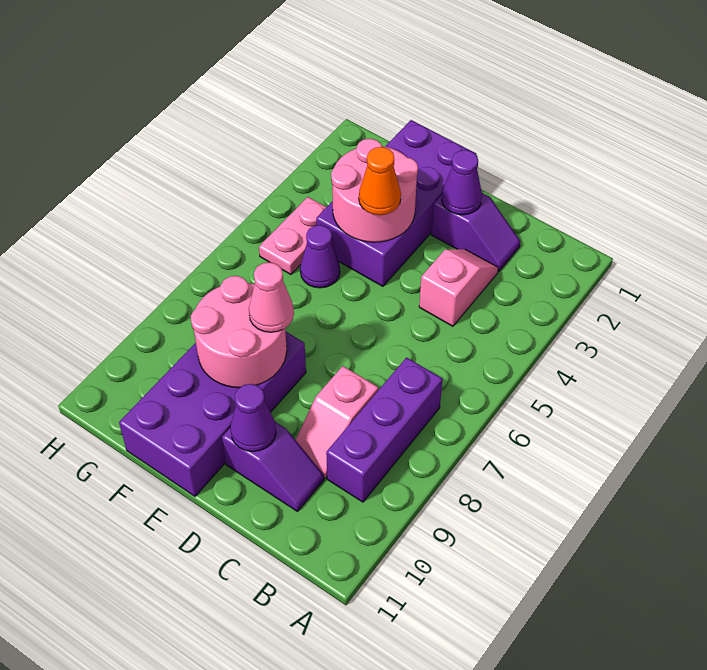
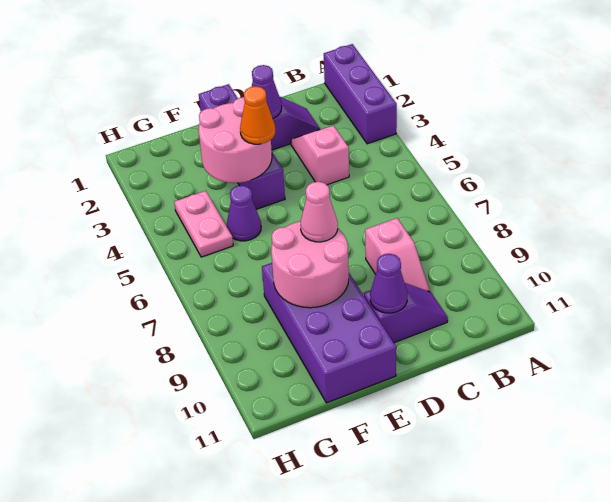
purple brick B7:B9 level 1 -> purple brick A1:A3 level 1
purple brick E1:F4 level 1 -> purple brick E1:E4 level 1

